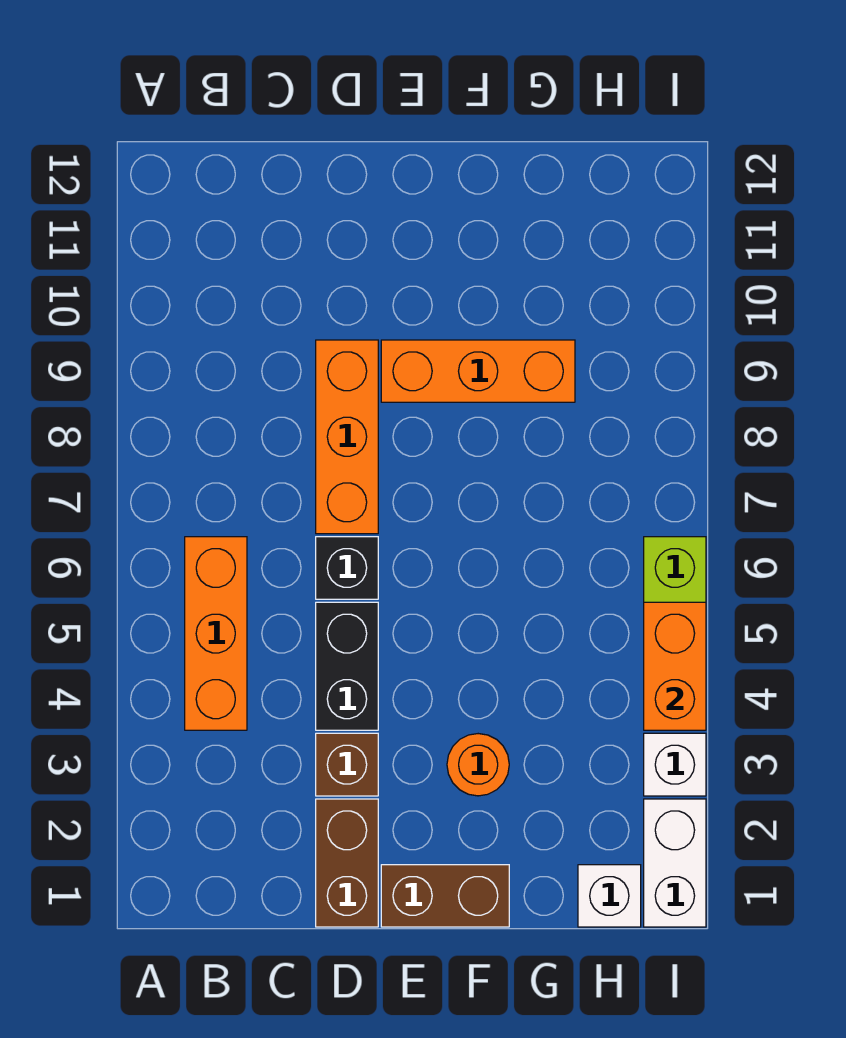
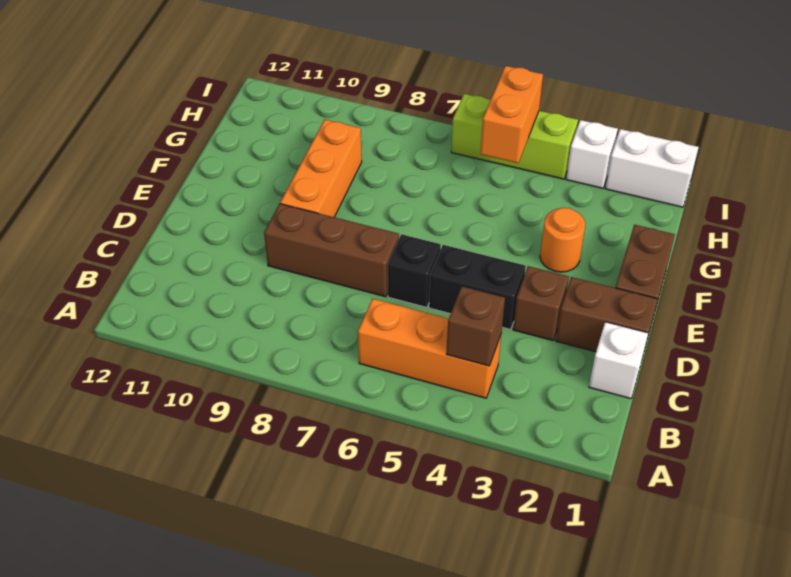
none -> brown brick B4 level 2
orange brick D7:D9 level 1 -> brown brick D7:D9 level 1
white brick H1 level 1 -> white brick C1 level 1
orange brick I4:I5 level 2 -> orange brick H5:I5 level 2

